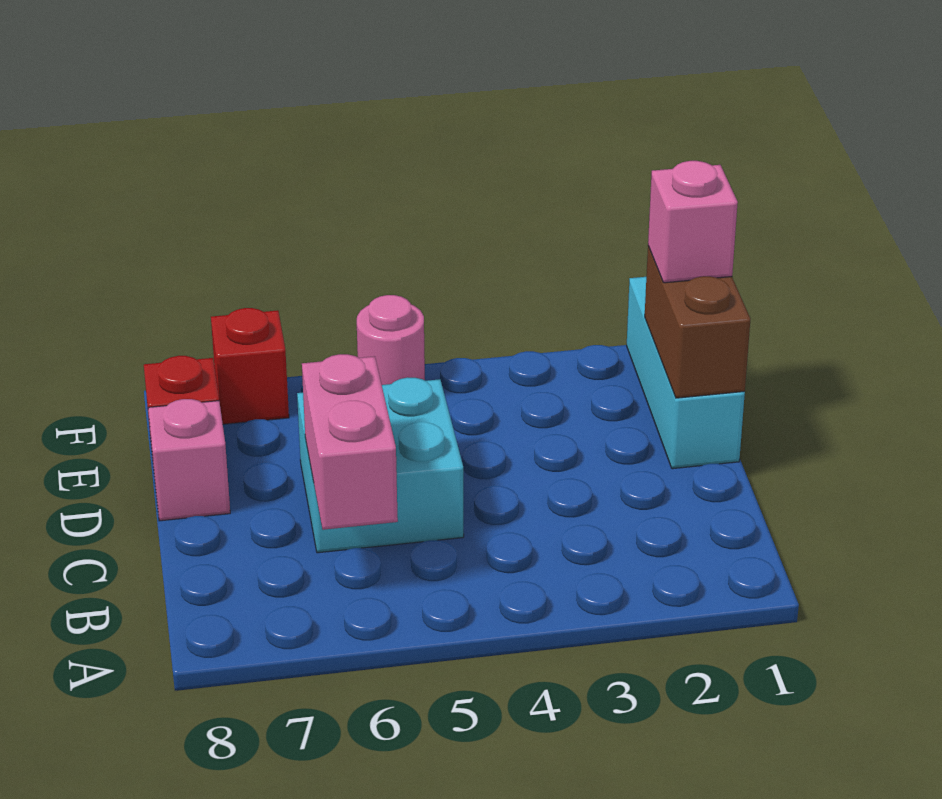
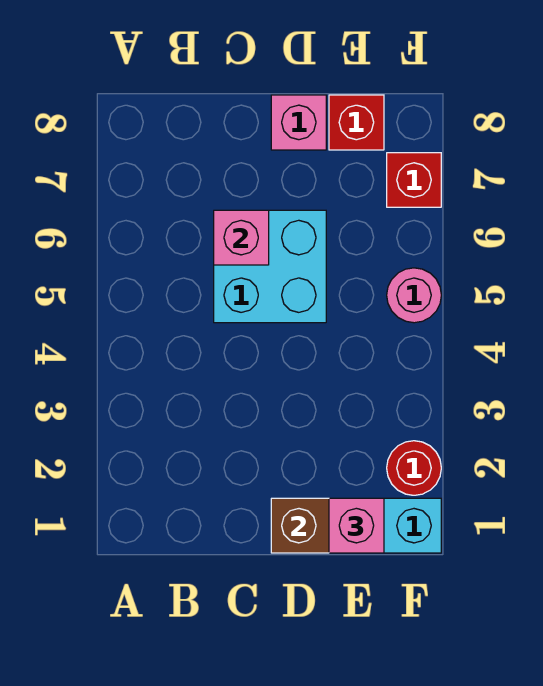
pink brick B6:C6 level 2 -> pink brick C6 level 2
none -> red round brick F2 level 1

